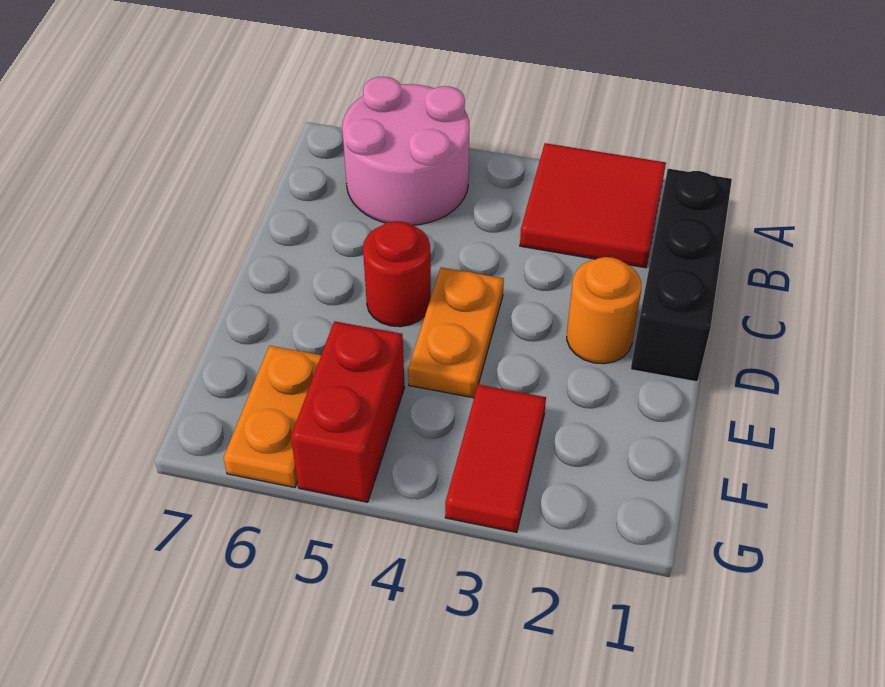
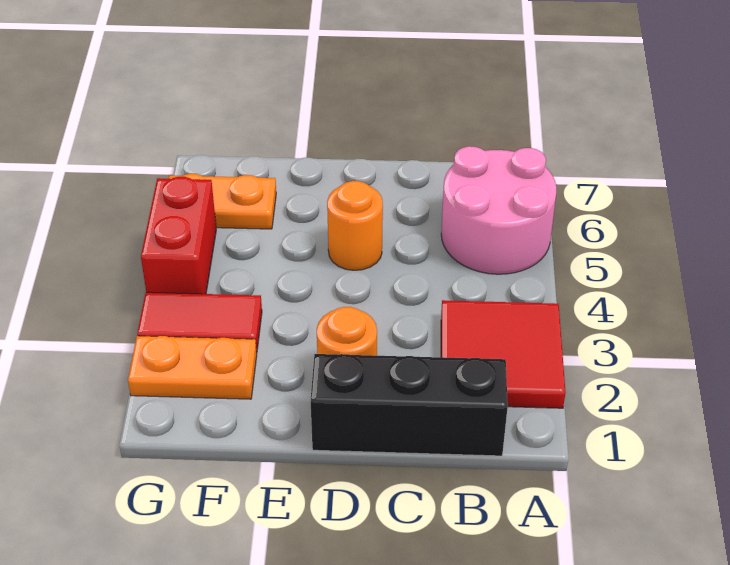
orange plate D4:E4 level 1 -> orange plate F2:G2 level 1
red round brick D5 level 1 -> orange round brick D5 level 1
red brick F5:G5 level 1 -> red brick G4:G5 level 1

